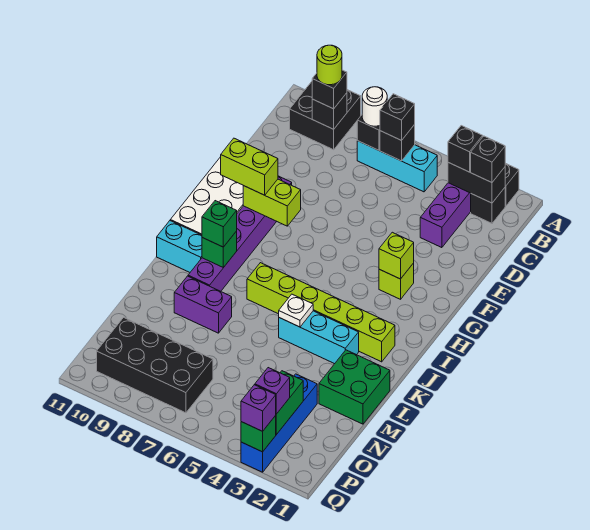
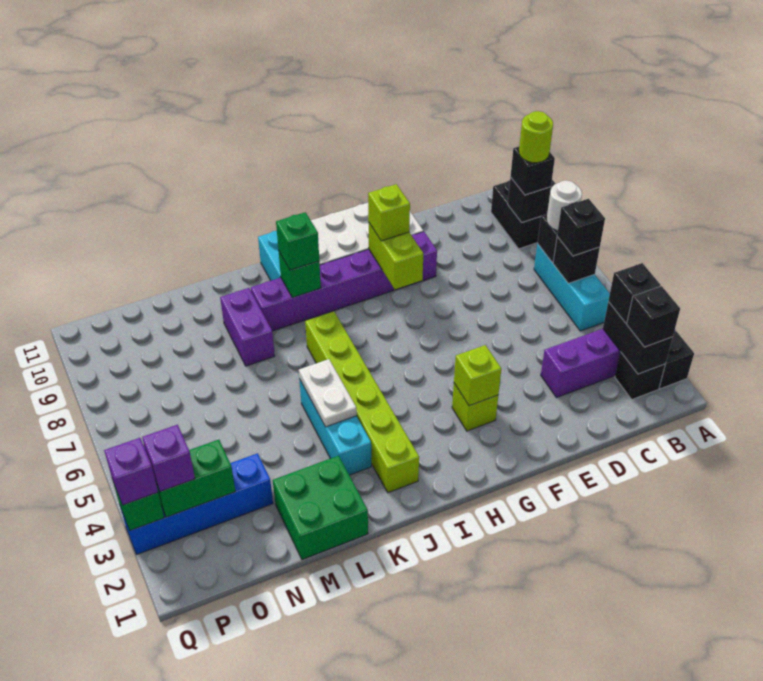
lime brick G9:G10 level 3 -> lime brick G9 level 3
white plate K5 level 2 -> white plate K4:K5 level 2
black brick O7:P10 level 1 -> none

